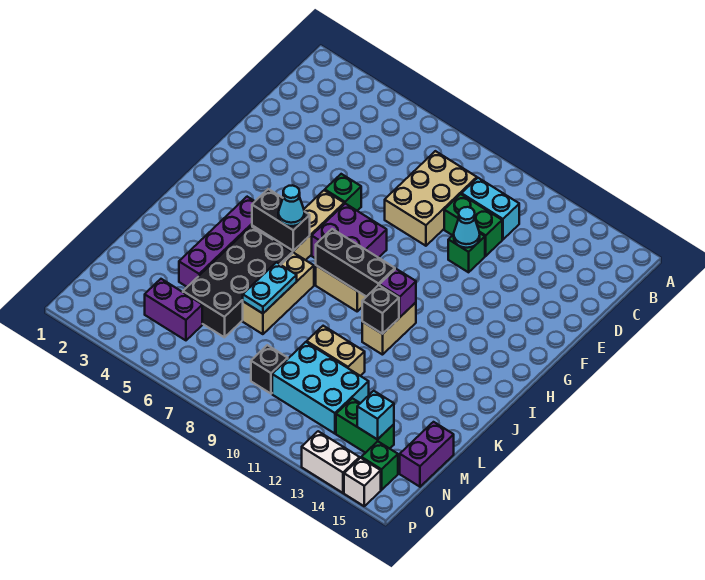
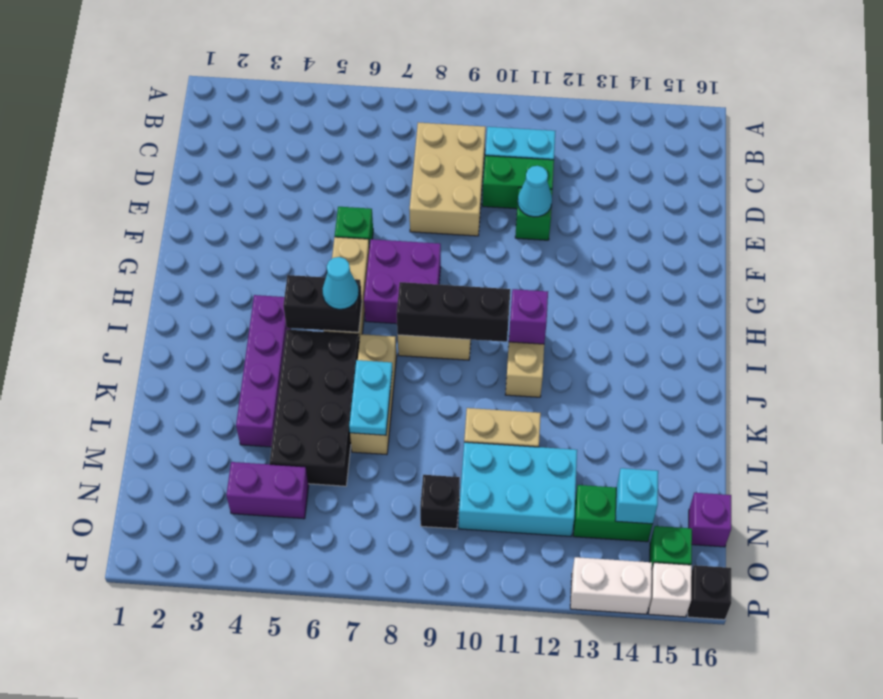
black brick J11 level 2 -> black brick P16 level 1
purple brick M16:N16 level 1 -> purple brick N16 level 1

